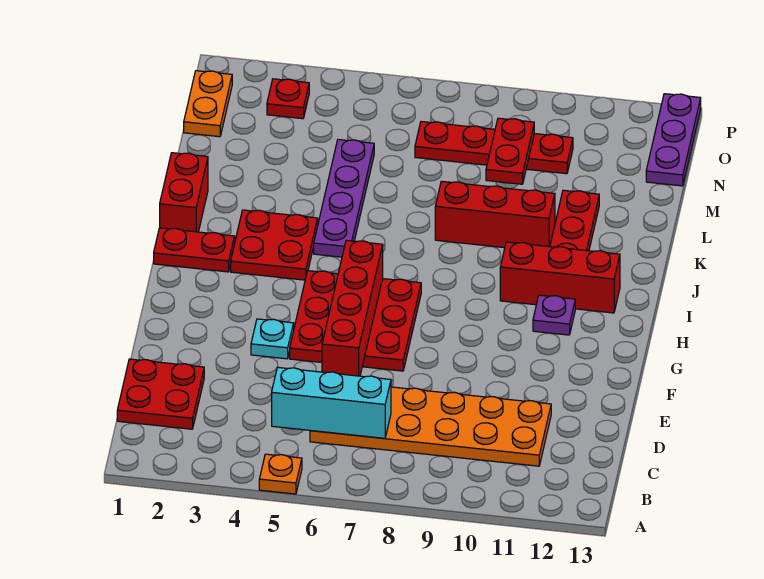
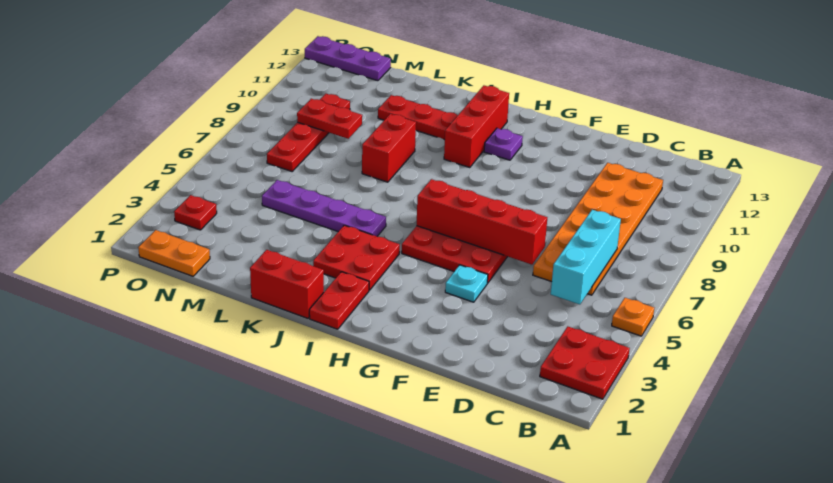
red plate C1:D2 level 1 -> red plate A2:B3 level 1
red brick K8:K10 level 1 -> red brick K8:K9 level 1

